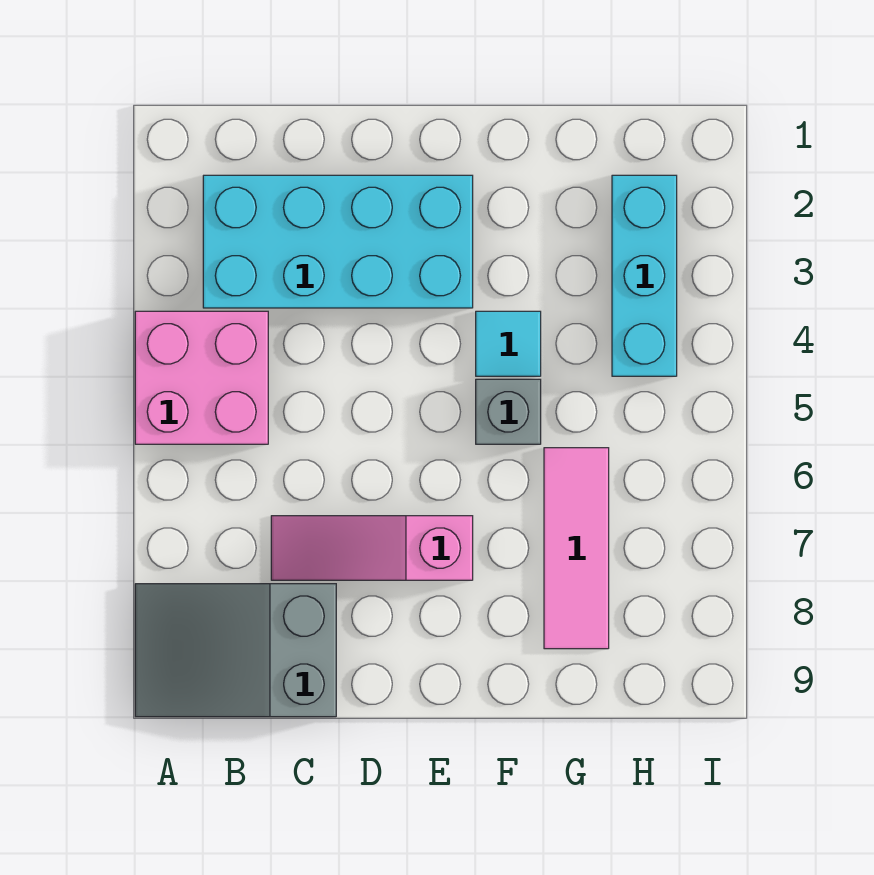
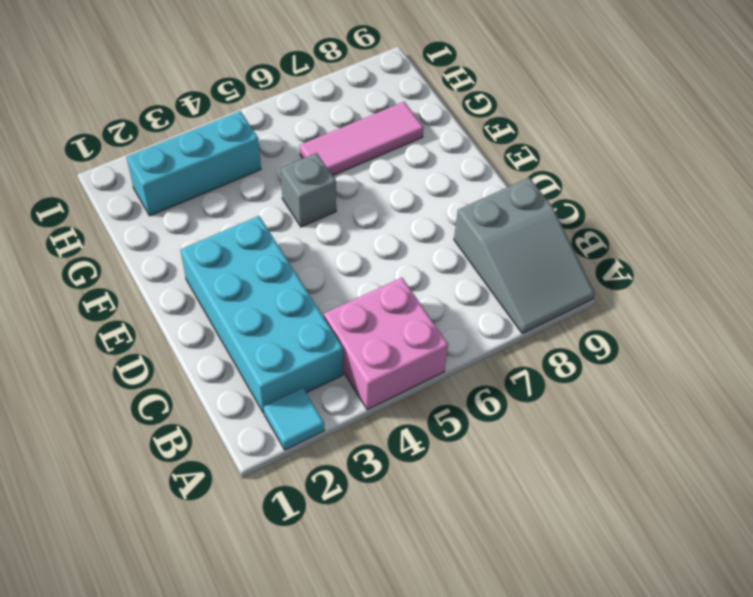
pink slope C7:E7 level 1 top E -> none
cyan tile F4 level 1 -> cyan tile A2 level 1

